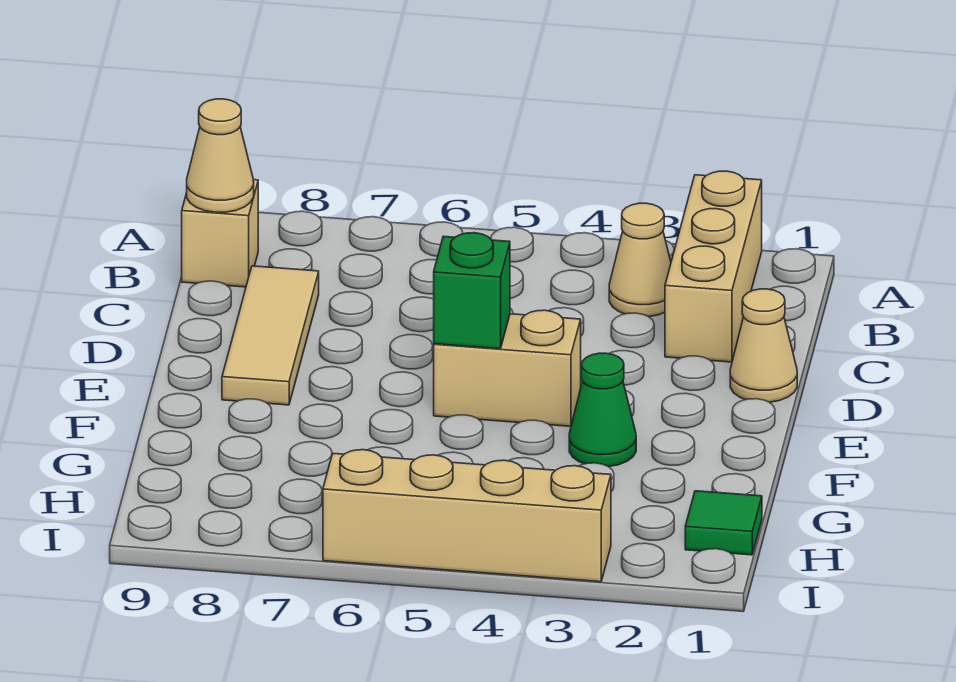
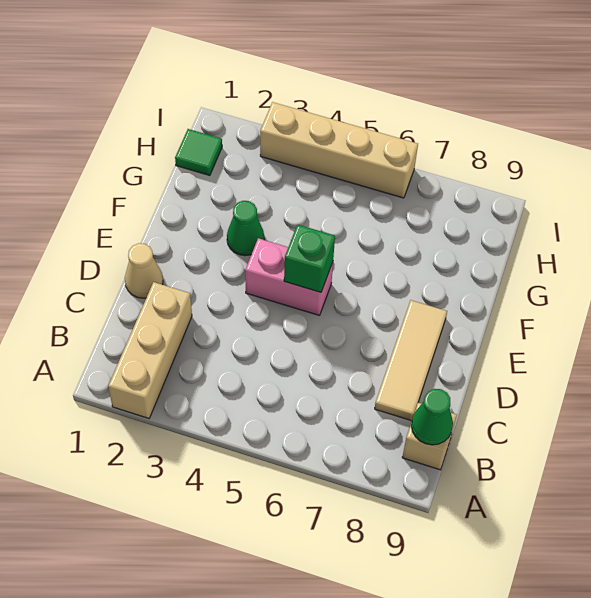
tan cone B3 level 1 -> none
tan cone B9 level 2 -> green cone B9 level 2
tan brick E4:E5 level 1 -> pink brick E4:E5 level 1

